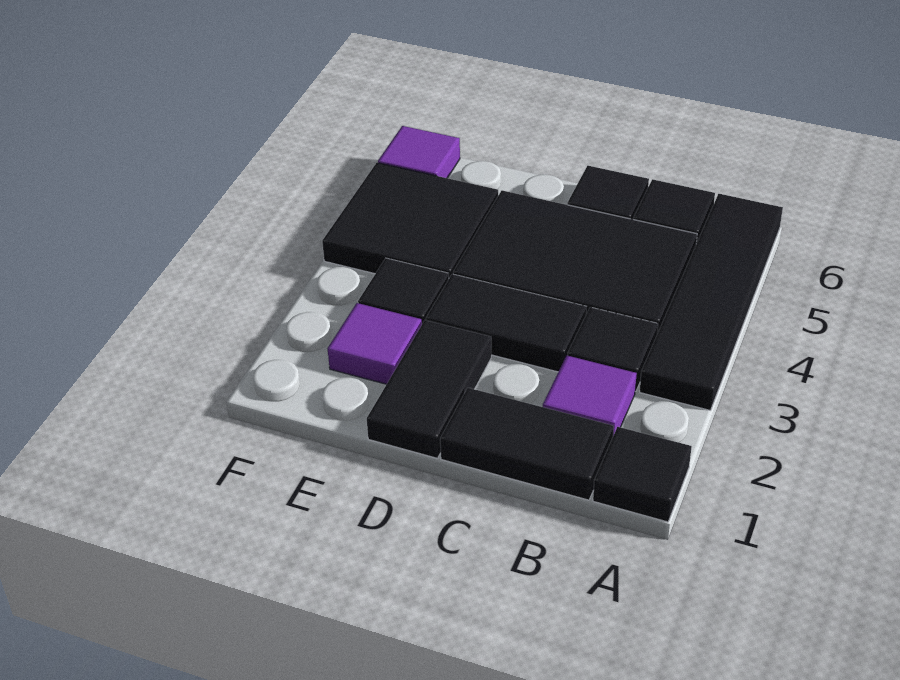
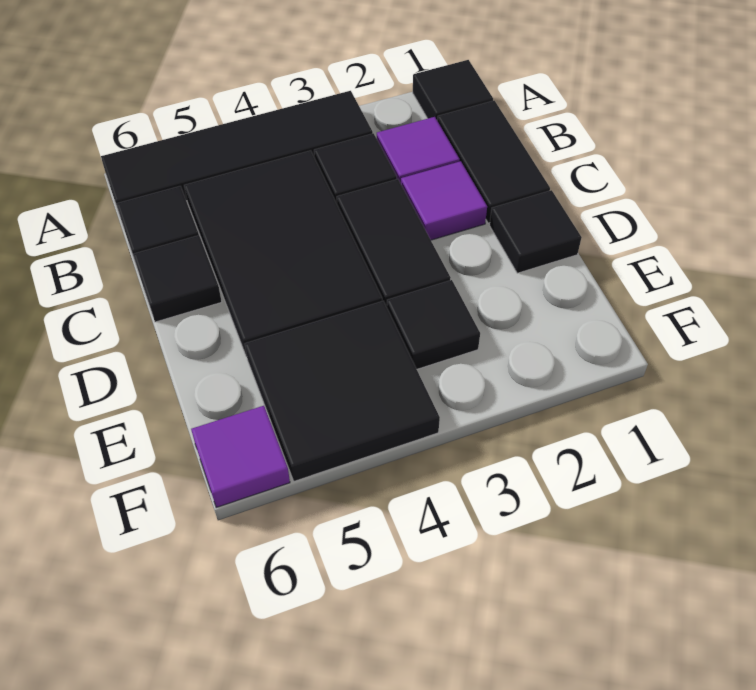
black tile D1:D2 level 1 -> black tile D1 level 1
purple tile E2 level 1 -> purple tile C2 level 1

